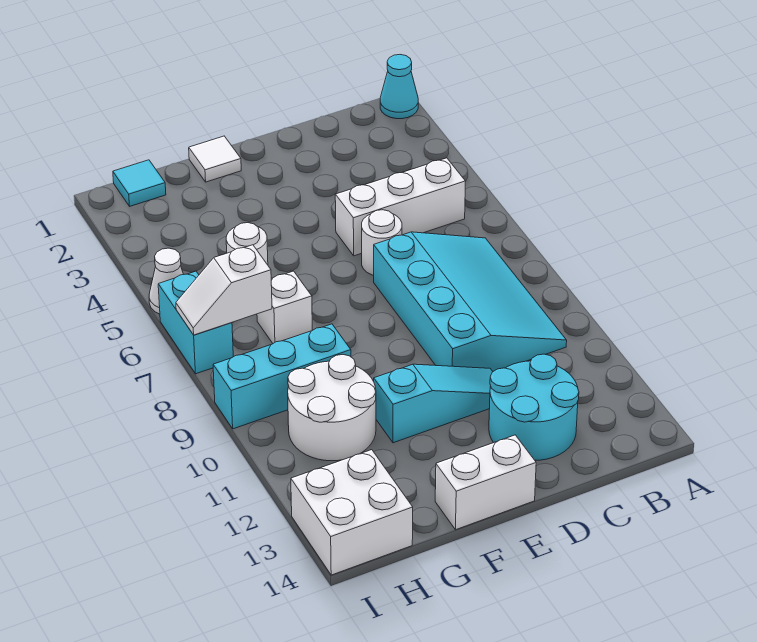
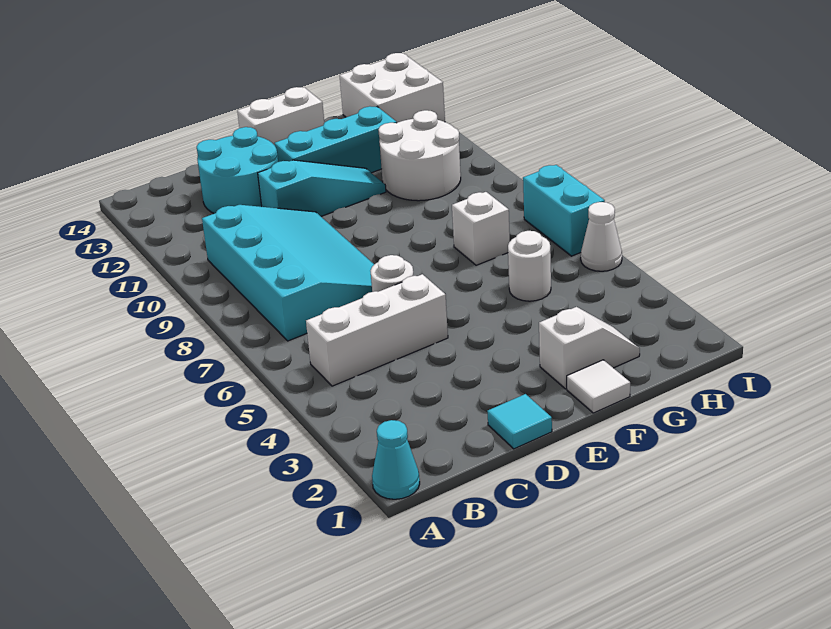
cyan slope B7:D10 level 1 top D -> cyan slope B7:D10 level 1 top B
cyan slope D11:F11 level 1 top F -> cyan slope D11:F11 level 1 top D
cyan brick G9:I9 level 1 -> cyan brick E12:G12 level 1
cyan tile H1 level 1 -> cyan tile D1 level 1
white slope H7:I7 level 2 top H -> white slope F2:G2 level 1 top F

